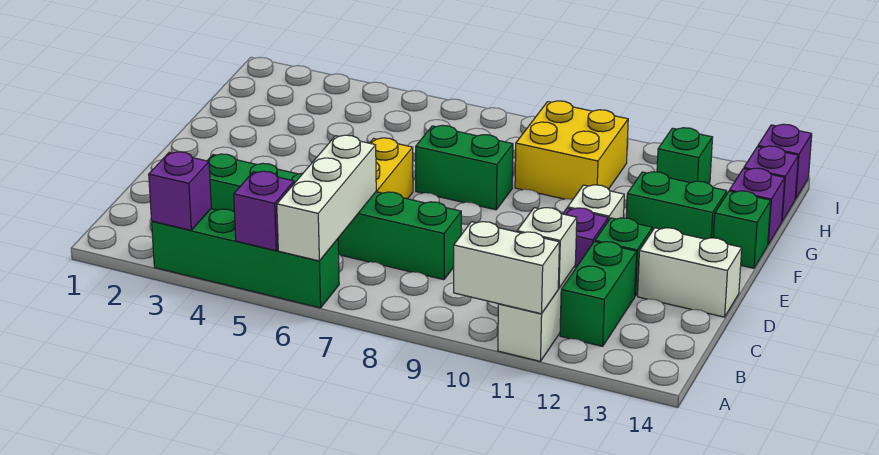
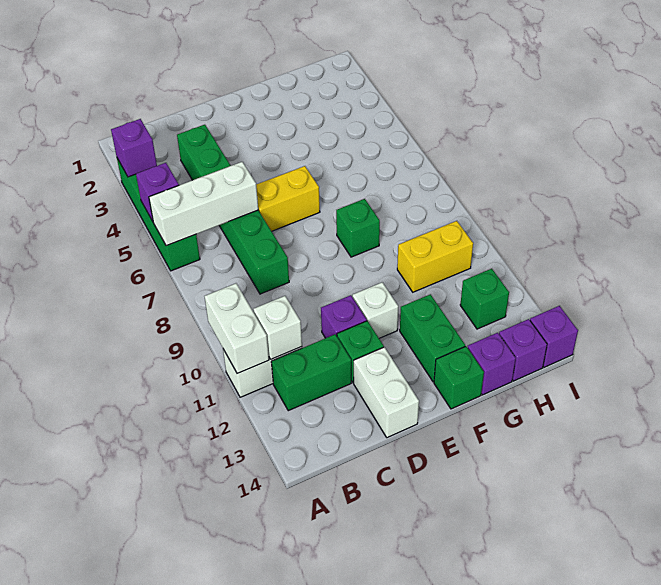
green brick F7:F8 level 1 -> green brick F8 level 1
yellow brick G9:H10 level 1 -> yellow brick G10:H10 level 1

